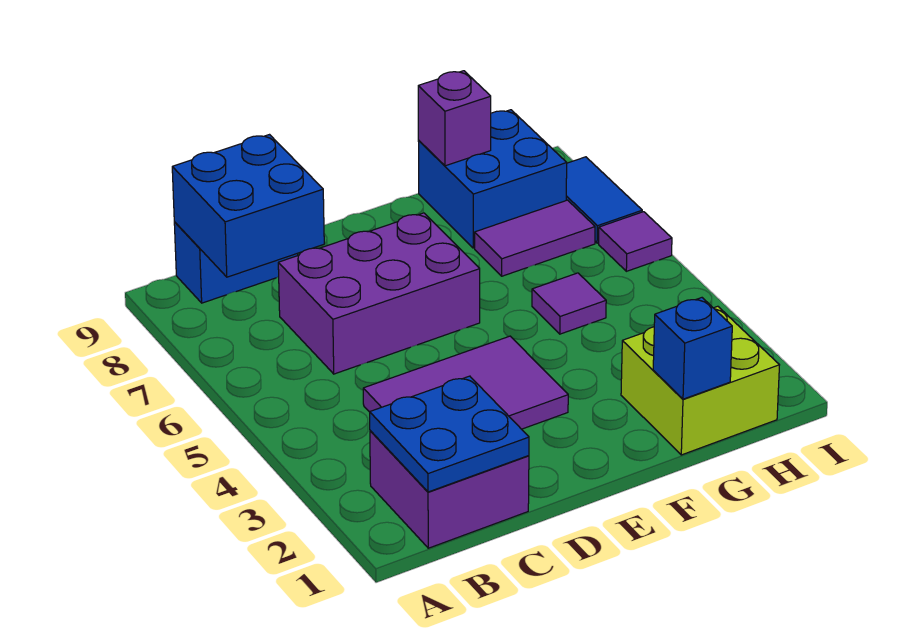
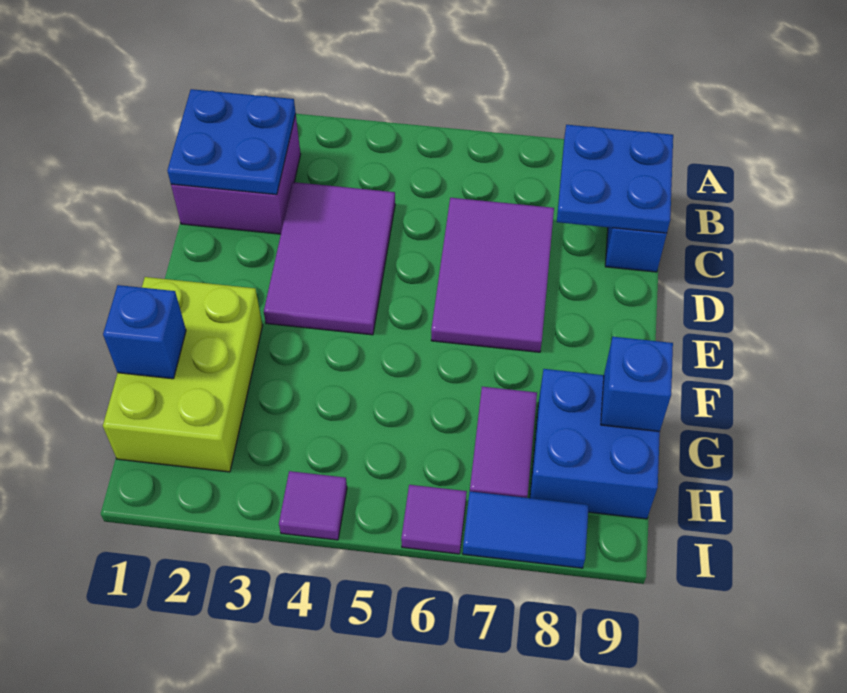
blue brick B8:C9 level 2 -> blue plate B8:C9 level 2
purple brick C6:E7 level 1 -> purple tile C6:E7 level 1
lime brick G1:H2 level 1 -> lime brick F1:H2 level 1
purple tile G5 level 1 -> purple tile I4 level 1
purple brick G9 level 2 -> blue brick G9 level 2

